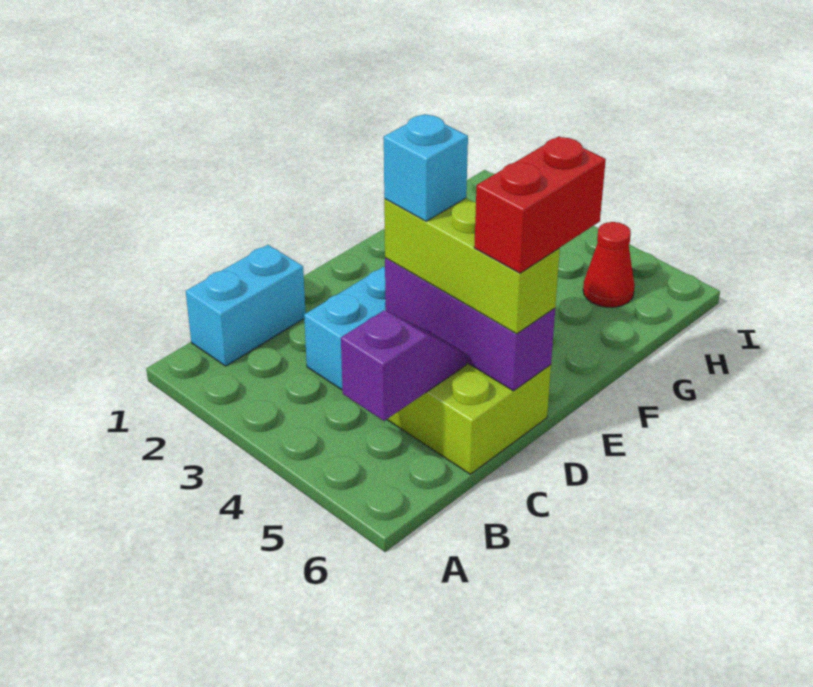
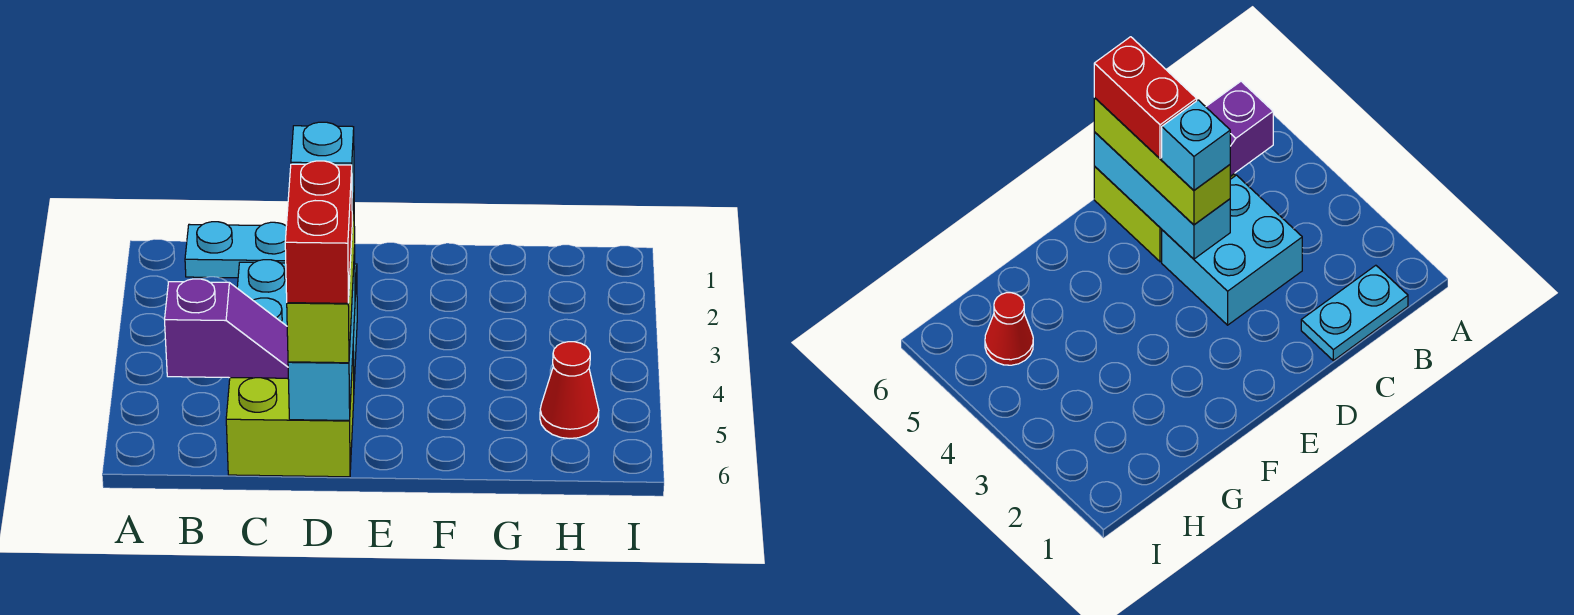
cyan brick B1:C1 level 1 -> cyan plate B1:C1 level 1
purple brick D4:D6 level 2 -> cyan brick D4:D6 level 2
red brick D6:E6 level 4 -> red brick D5:D6 level 4

